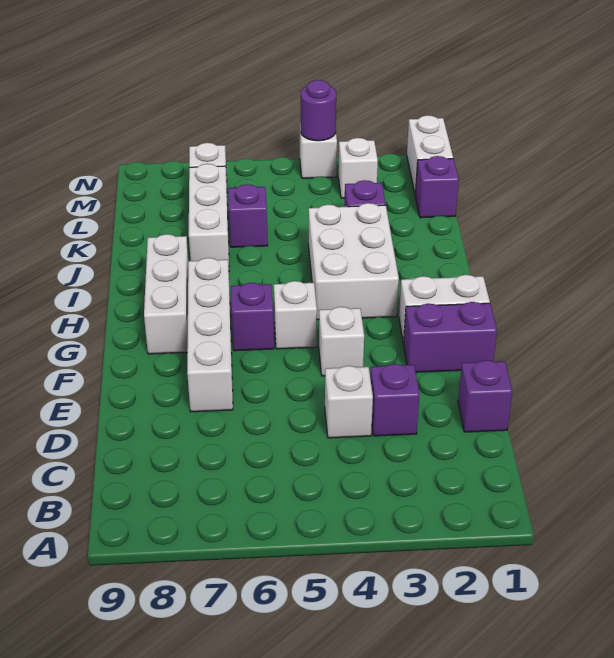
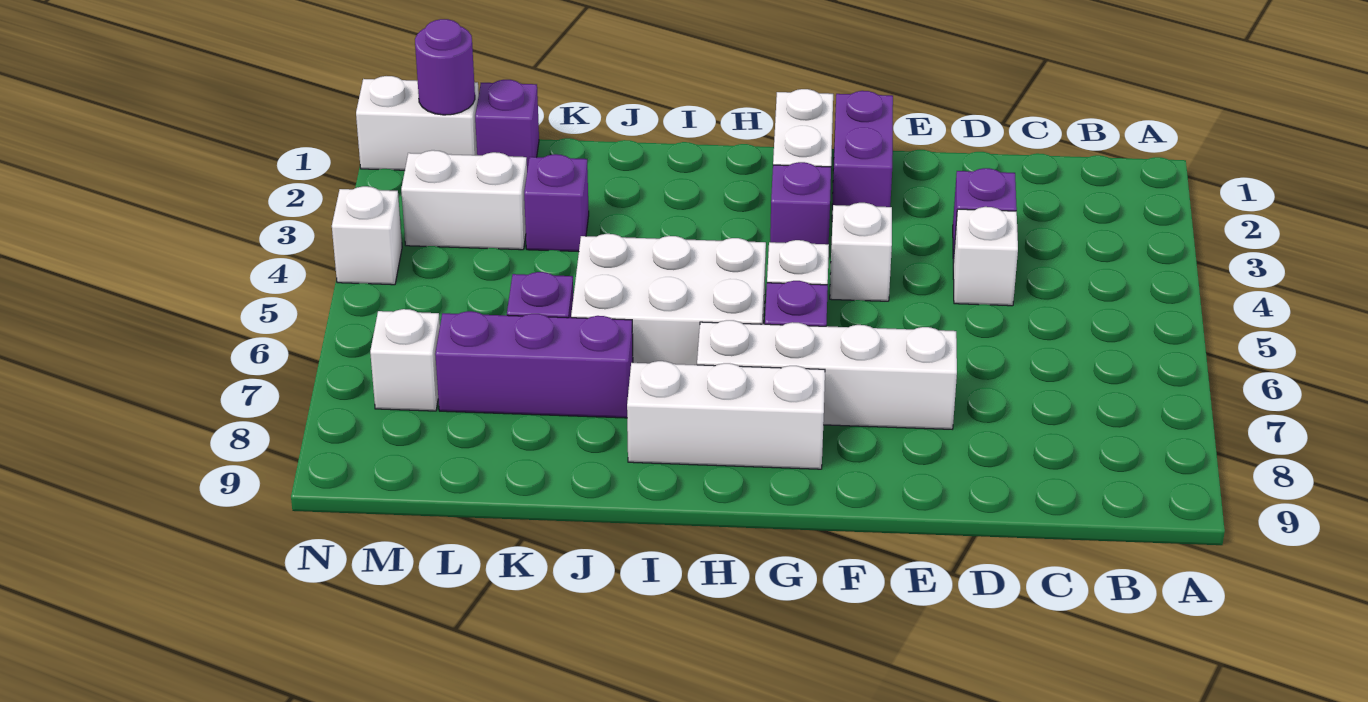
purple brick D1 level 1 -> purple brick G3 level 1
white brick H3:J4 level 1 -> white brick H5:J6 level 1
white brick J7:L7 level 1 -> purple brick J7:L7 level 1
white brick M3 level 1 -> white brick L3:M3 level 1
purple round brick N4 level 2 -> purple round brick M1 level 2

